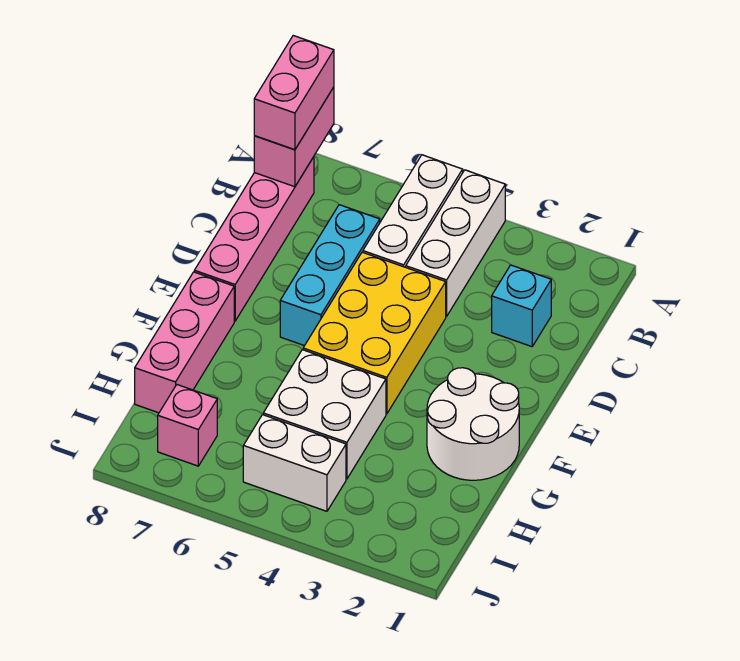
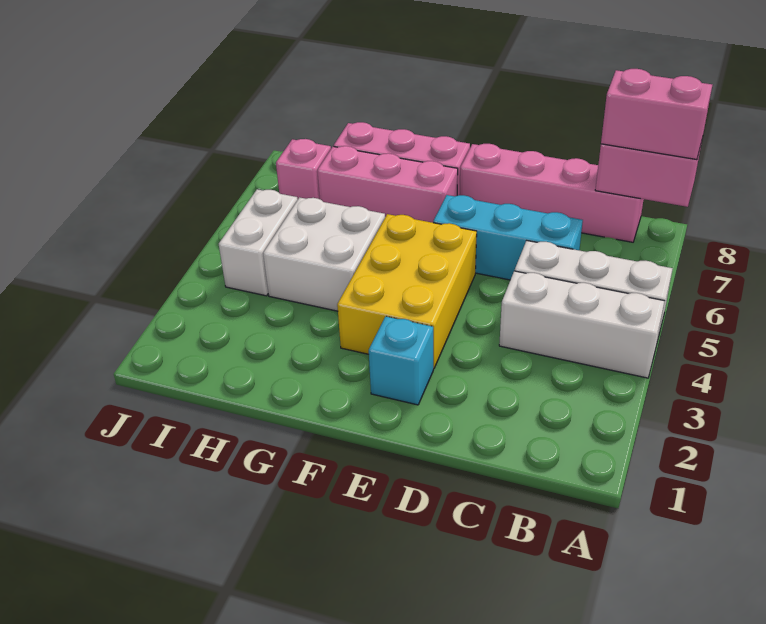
cyan brick C2 level 1 -> cyan brick E2 level 1
yellow brick D4:F5 level 1 -> yellow brick E3:F5 level 1
white round brick F1:G2 level 1 -> none
none -> pink brick F7:H7 level 1

